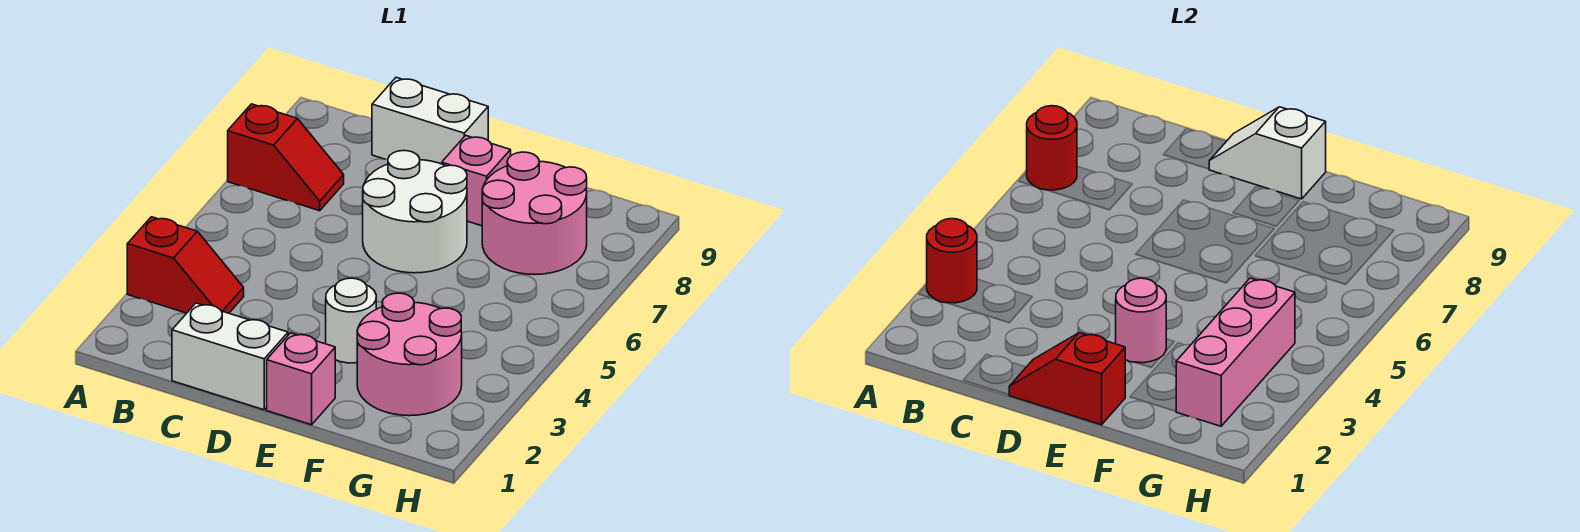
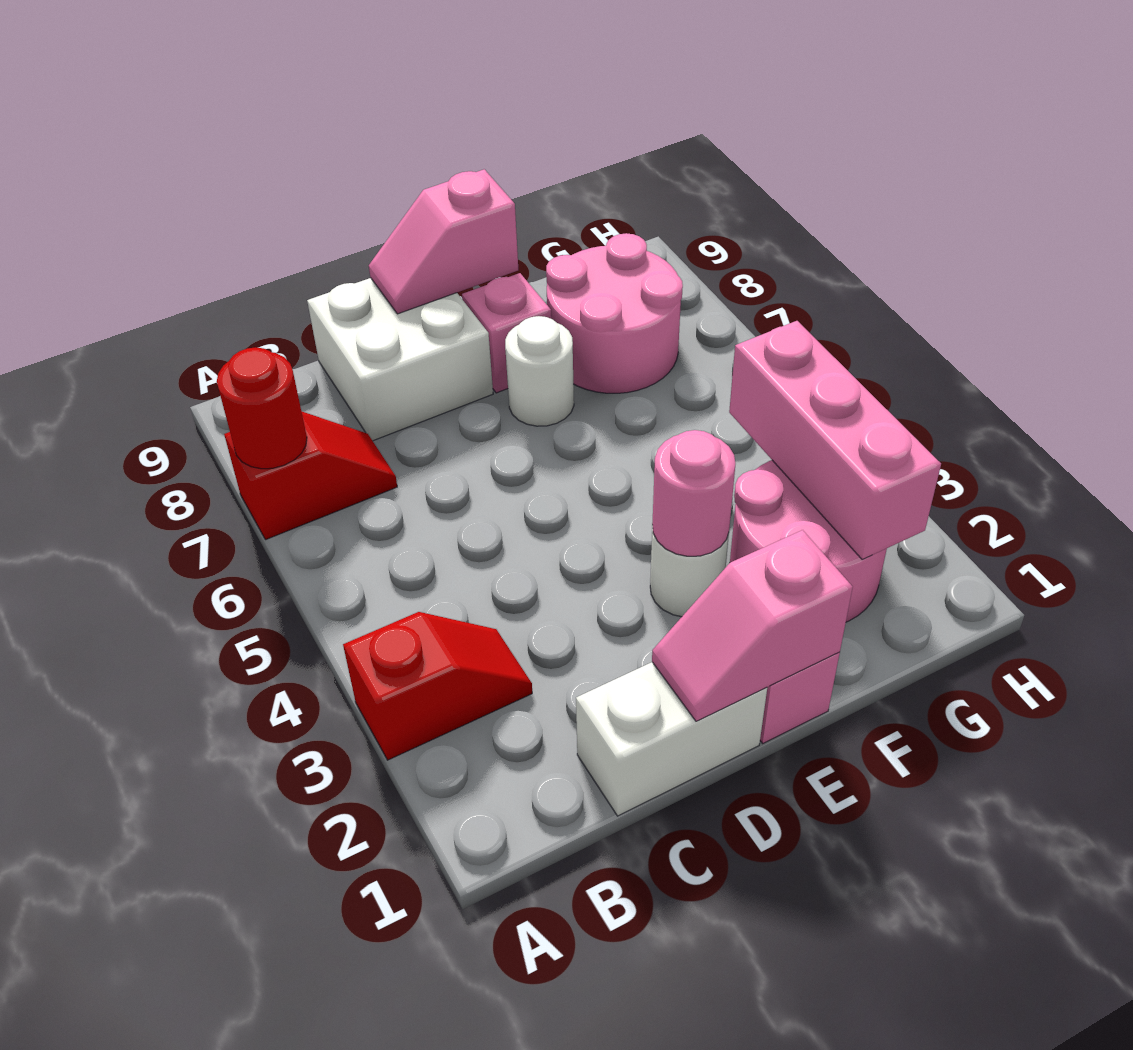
red round brick A3 level 2 -> none
white brick C9:D9 level 1 -> white brick C8:D9 level 1
red slope D1:E1 level 2 top E -> pink slope D1:E1 level 2 top E
white round brick D6:E7 level 1 -> white round brick E7 level 1
white slope D9:E9 level 2 top E -> pink slope D9:E9 level 2 top E

